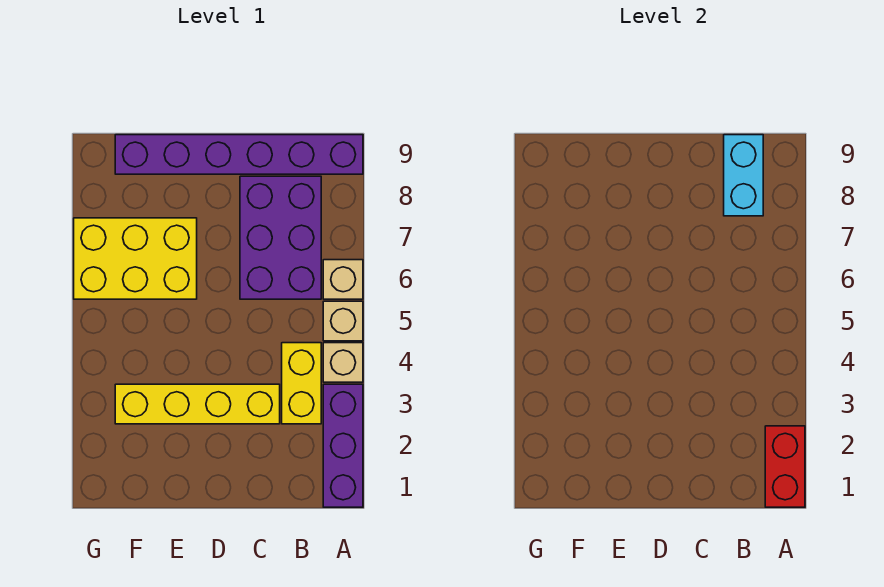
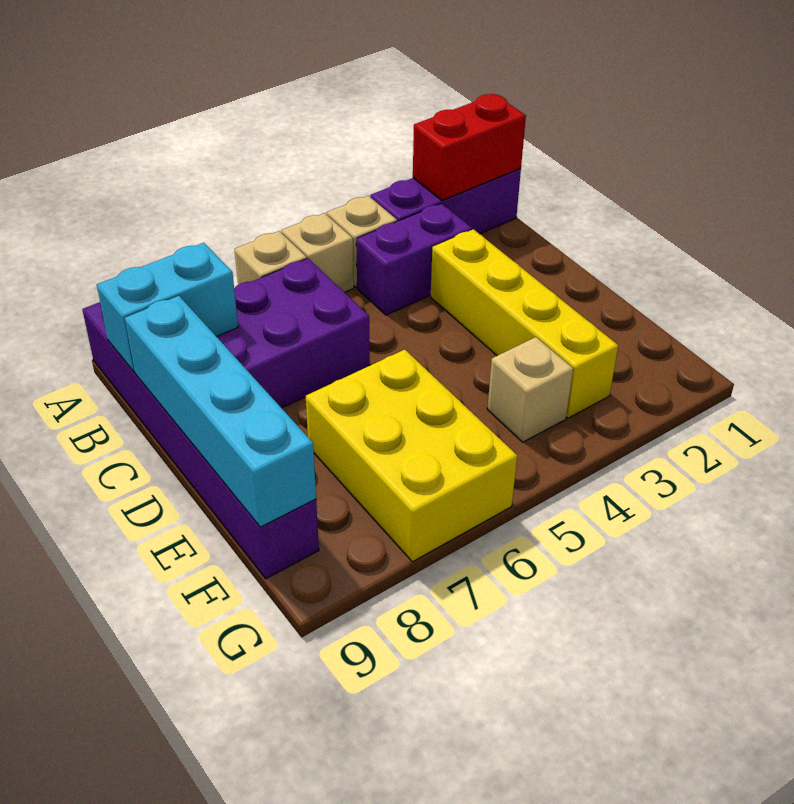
yellow brick B3:B4 level 1 -> purple brick B3:B4 level 1
none -> cyan brick C9:F9 level 2
none -> tan brick F4 level 1

